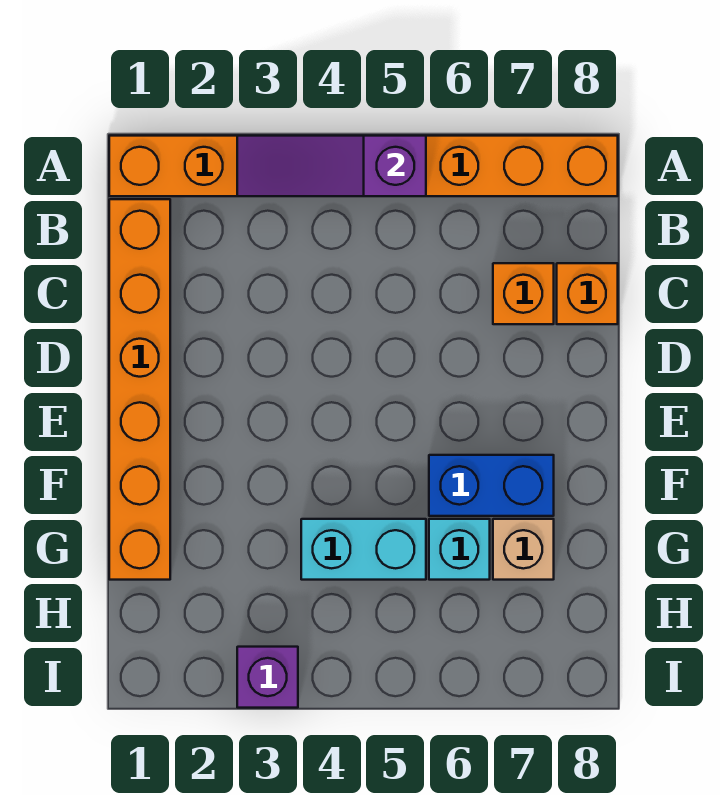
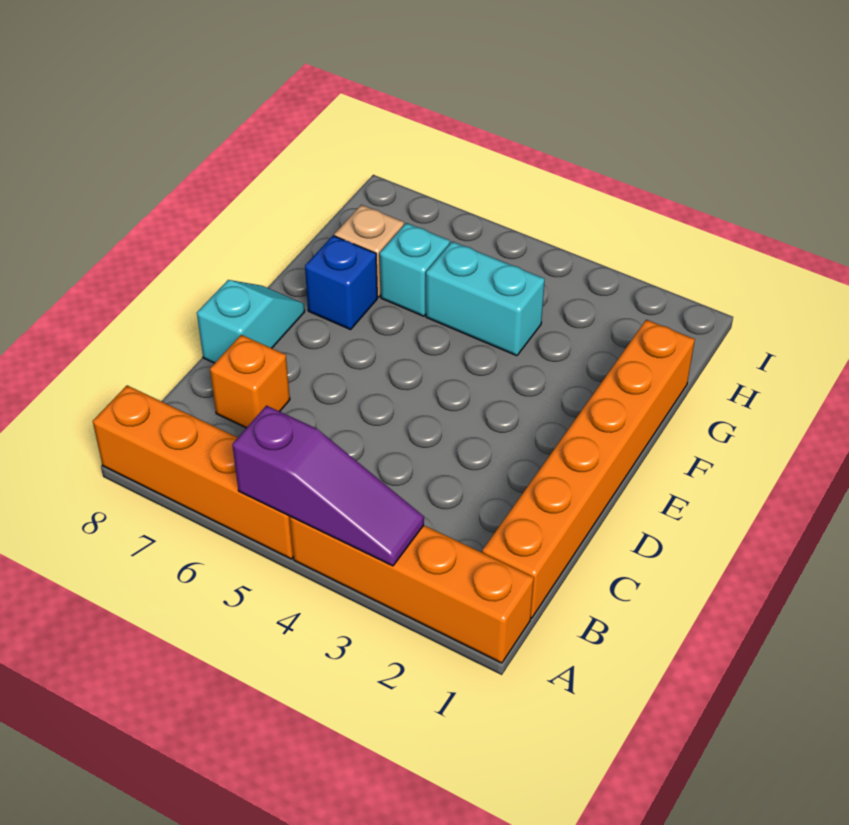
orange brick C8 level 1 -> none
none -> cyan slope D8:E8 level 1 top D
blue brick F6:F7 level 1 -> blue brick F7 level 1
purple brick I3 level 1 -> none

